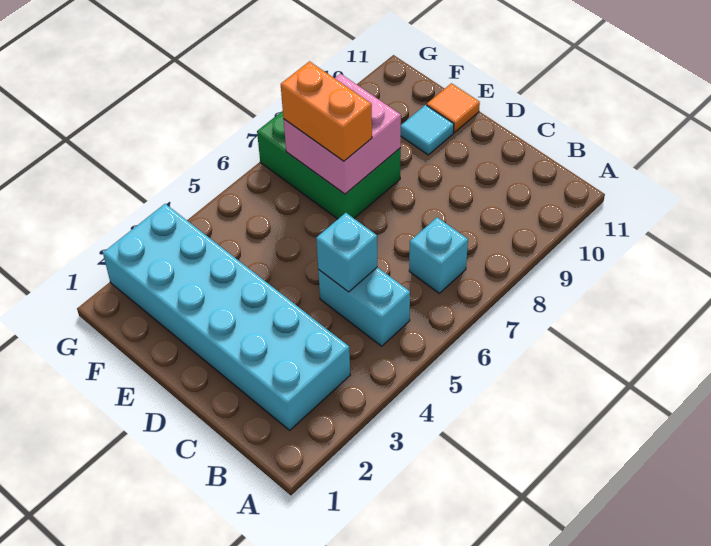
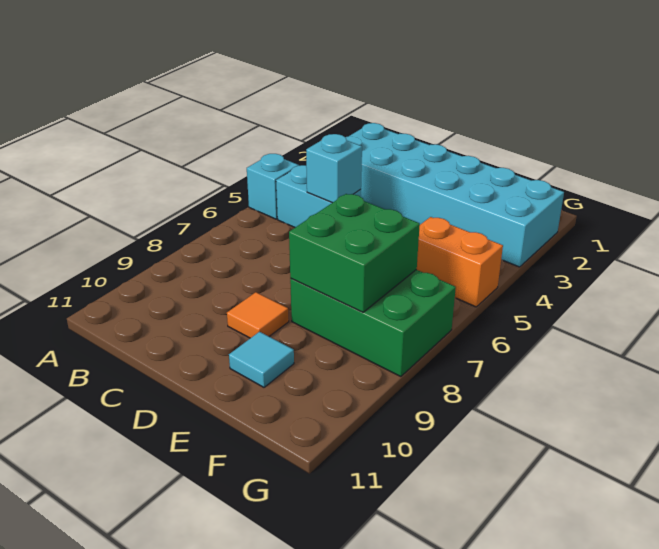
cyan brick B7 level 1 -> cyan brick A5 level 1
pink brick E7:F8 level 2 -> green brick E7:F8 level 2
orange brick E7:F7 level 3 -> orange brick F5:G5 level 1
orange tile E11 level 1 -> orange tile D9 level 1

